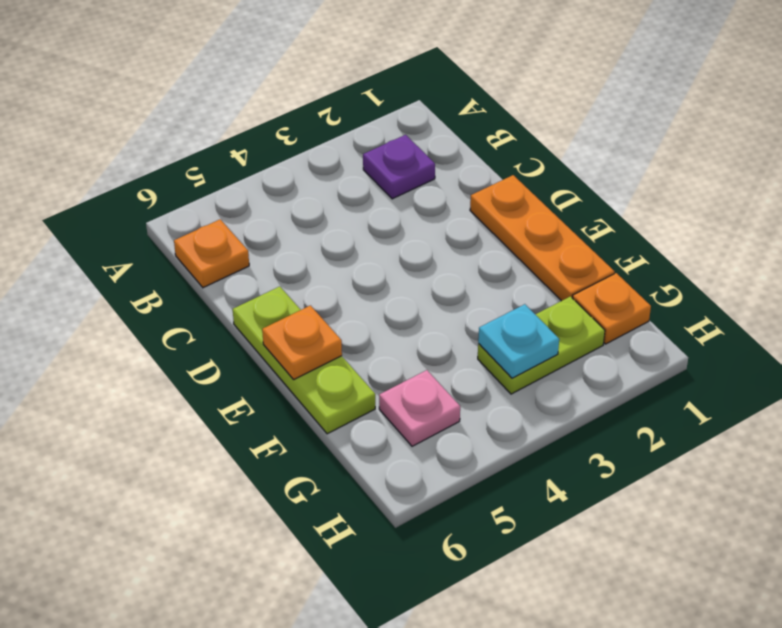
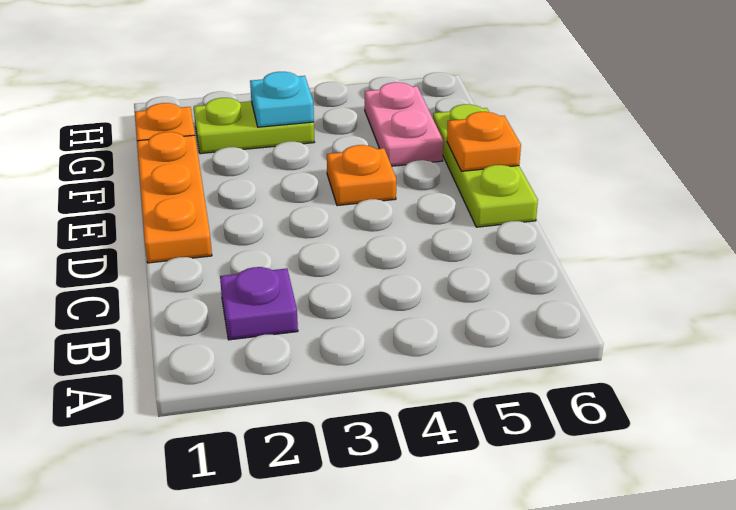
orange plate B6 level 1 -> orange plate E4 level 1
pink plate G5 level 1 -> pink plate F5:G5 level 1

